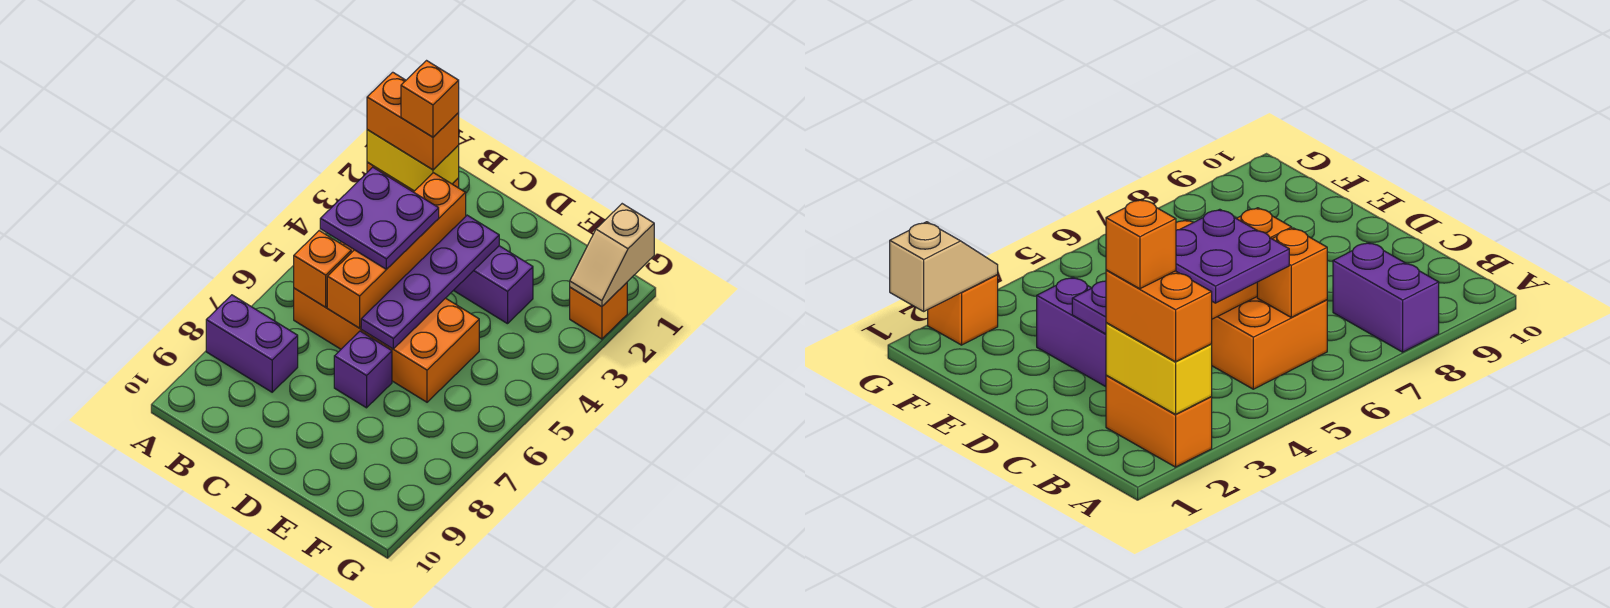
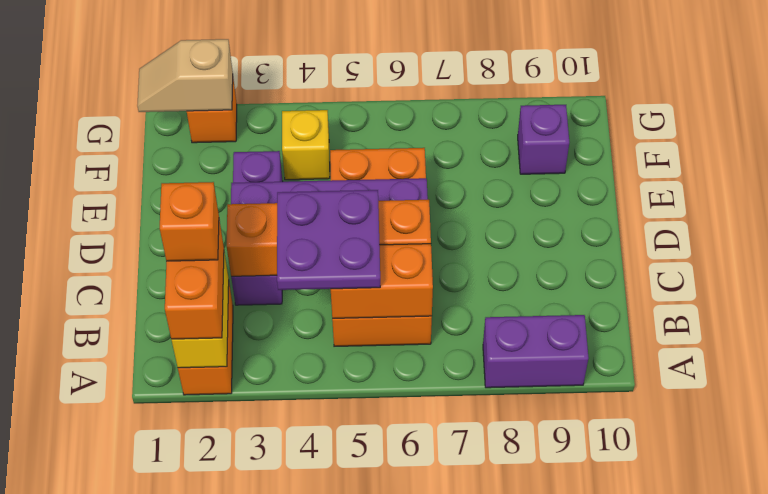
purple brick A8:B8 level 1 -> purple brick A8:A9 level 1
orange brick B6 level 2 -> orange brick B5:B6 level 2
purple brick D7 level 1 -> purple brick F9 level 1
none -> yellow brick F4 level 1
tan slope G1:G2 level 2 top 1 -> tan slope G1:G2 level 2 top 2

